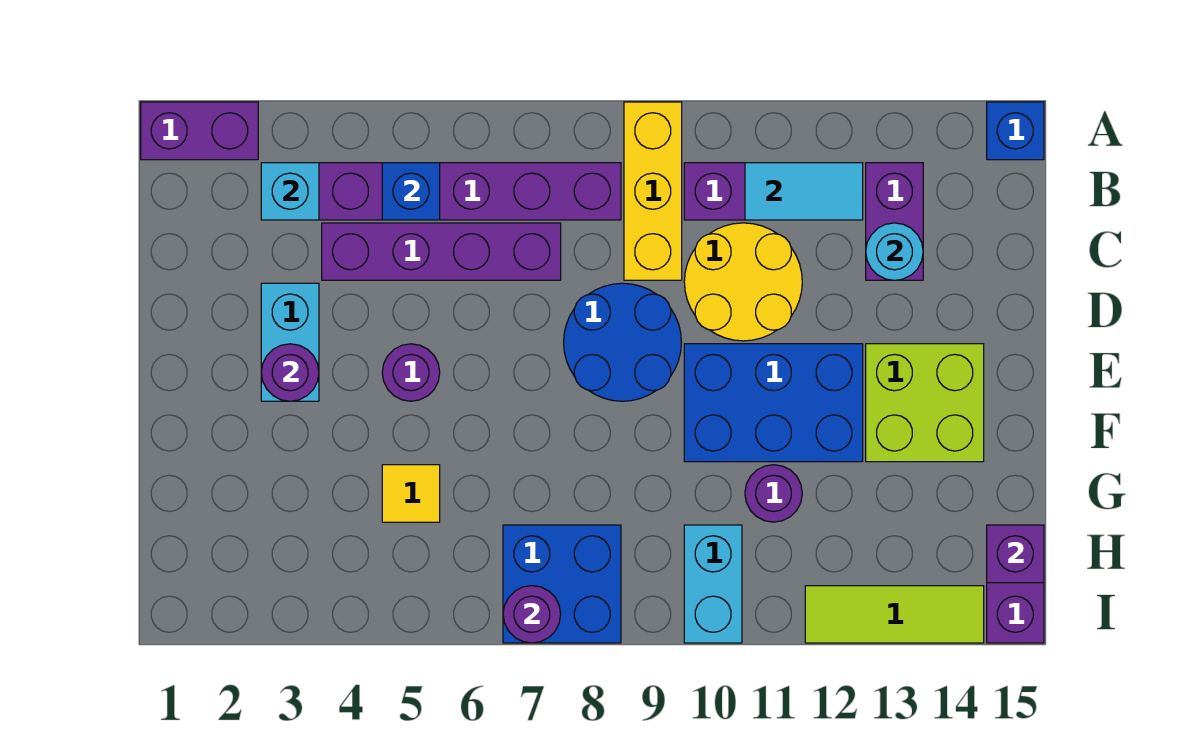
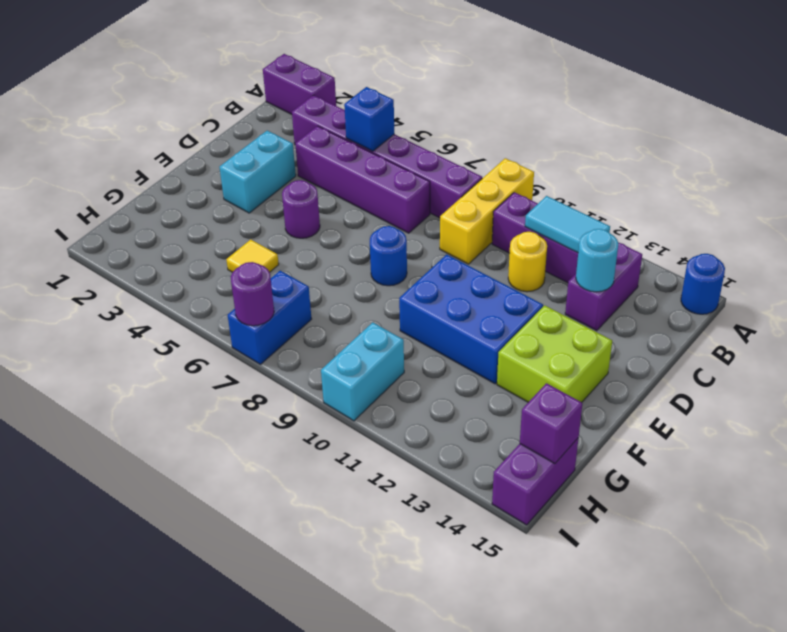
blue brick A15 level 1 -> blue round brick A15 level 1
cyan brick B3 level 2 -> none
yellow round brick C10:D11 level 1 -> yellow round brick C11 level 1
blue round brick D8:E9 level 1 -> blue round brick E8 level 1
purple round brick E3 level 2 -> none
purple round brick G11 level 1 -> none
blue brick H7:I8 level 1 -> blue brick H7:I7 level 1
lime tile I12:I14 level 1 -> none

